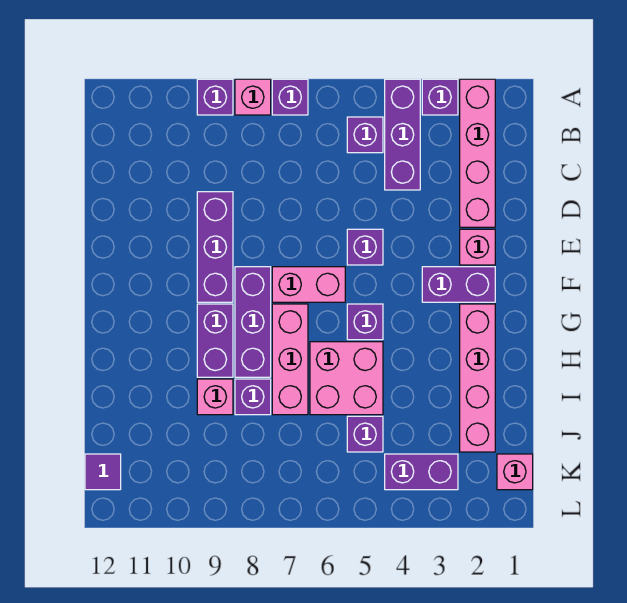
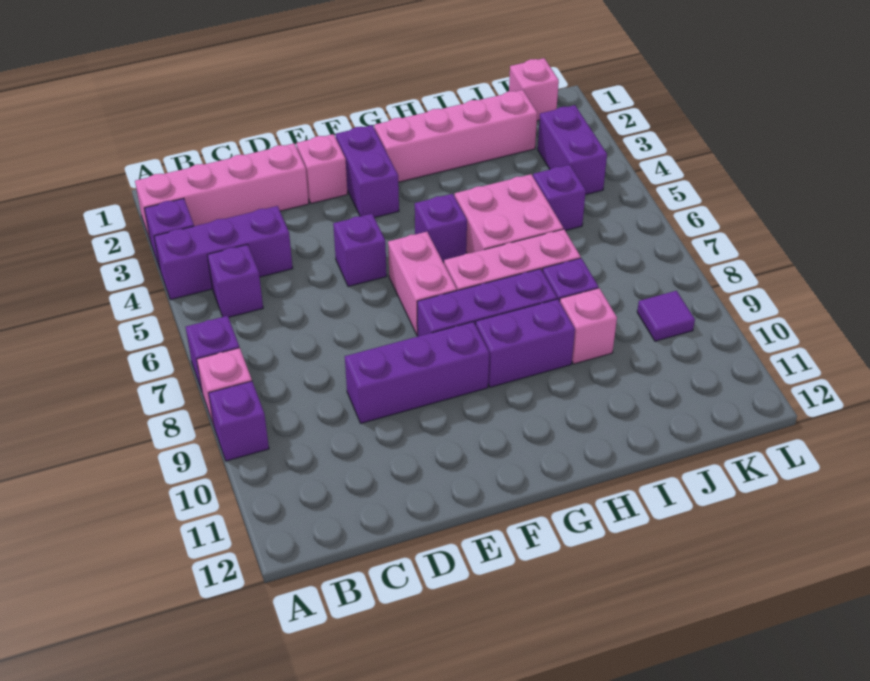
purple tile K12 level 1 -> purple tile K9 level 1

